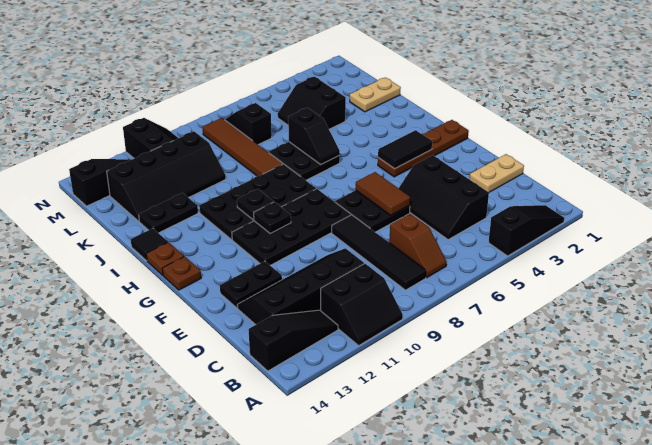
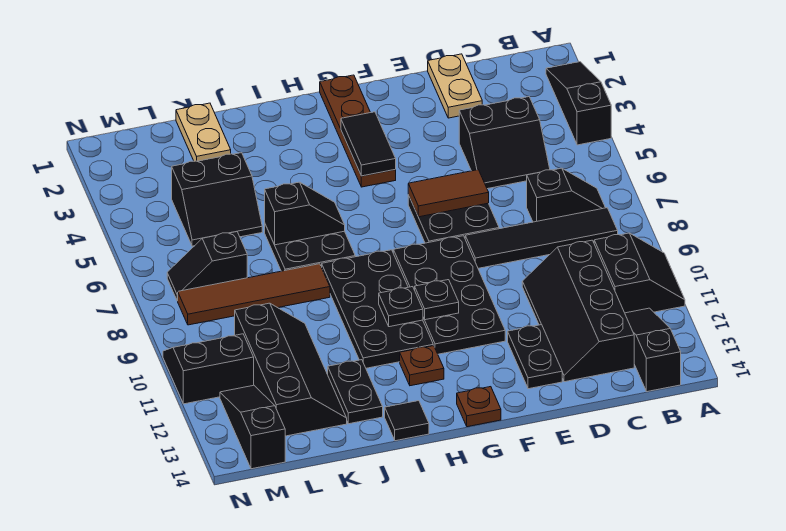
brown slope B7:C7 level 1 top C -> black slope B7:C7 level 1 top C
black slope C4:E5 level 1 top 4 -> black slope C4:D5 level 1 top 4
brown plate H14 level 1 -> brown plate H12 level 1

